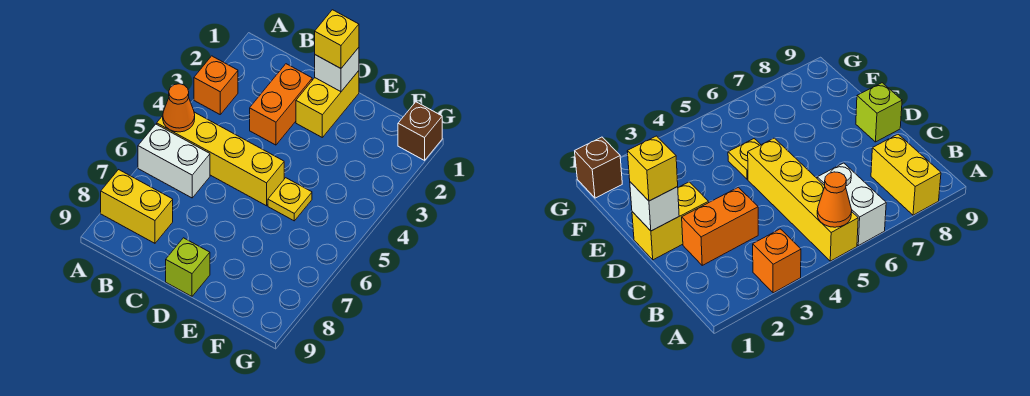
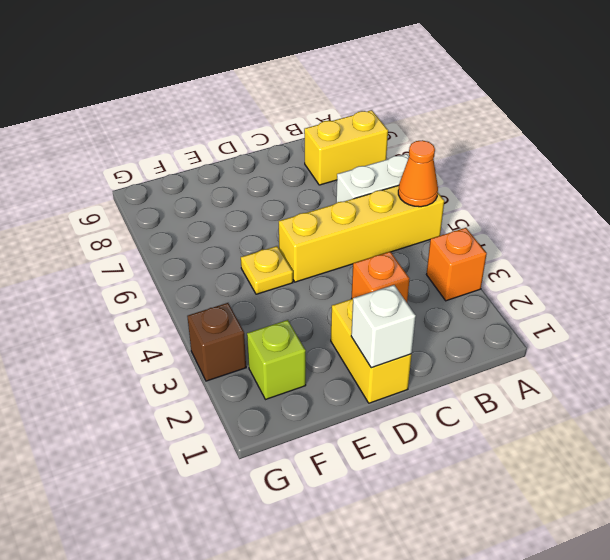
orange brick C2:C3 level 1 -> orange brick C3 level 1
yellow brick D1 level 3 -> none
lime brick D9 level 1 -> lime brick F2 level 1
brown brick G1 level 1 -> brown brick G3 level 1

